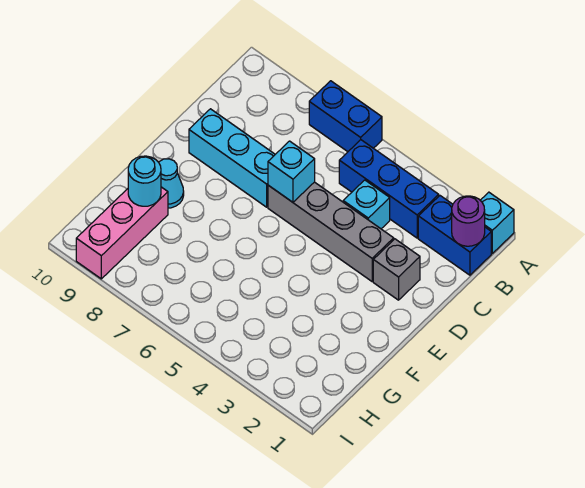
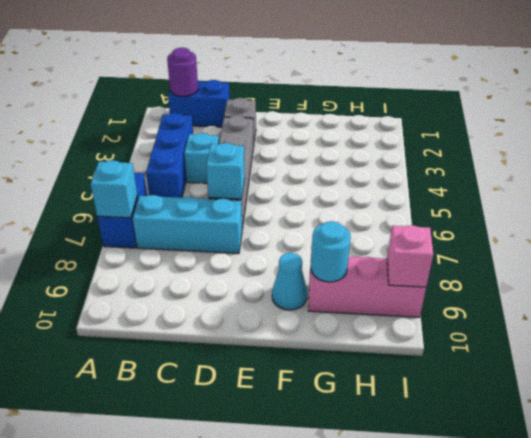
cyan brick A1 level 1 -> cyan brick A7 level 2
blue brick B1:B2 level 1 -> blue brick B1:C1 level 1
cyan brick D7:D9 level 1 -> cyan brick B7:D7 level 1
none -> pink brick I9 level 2

